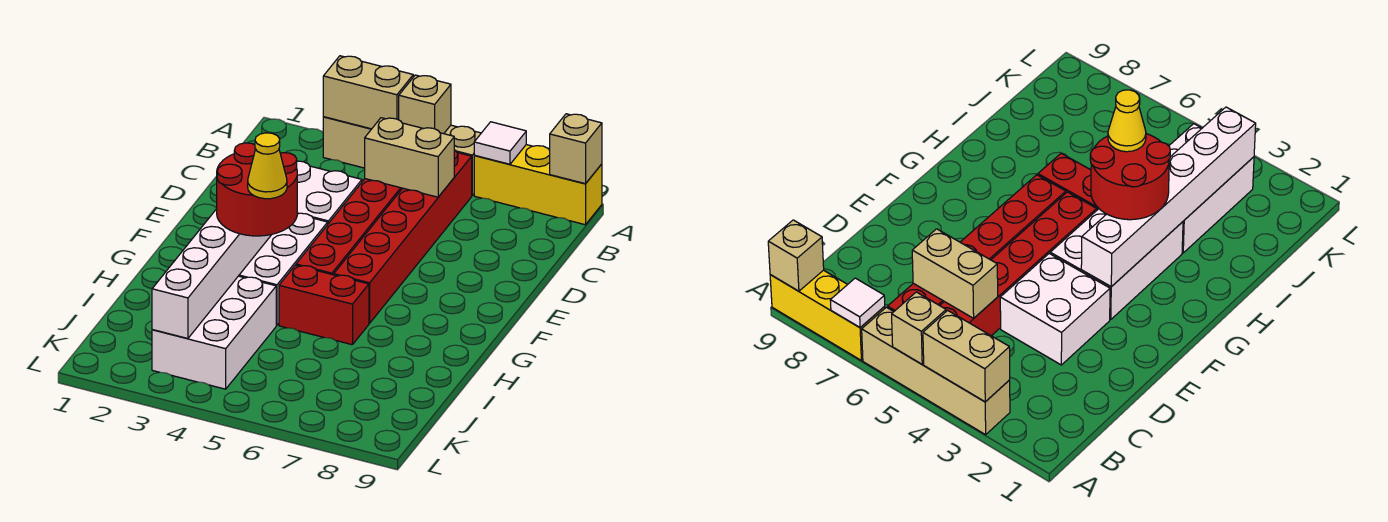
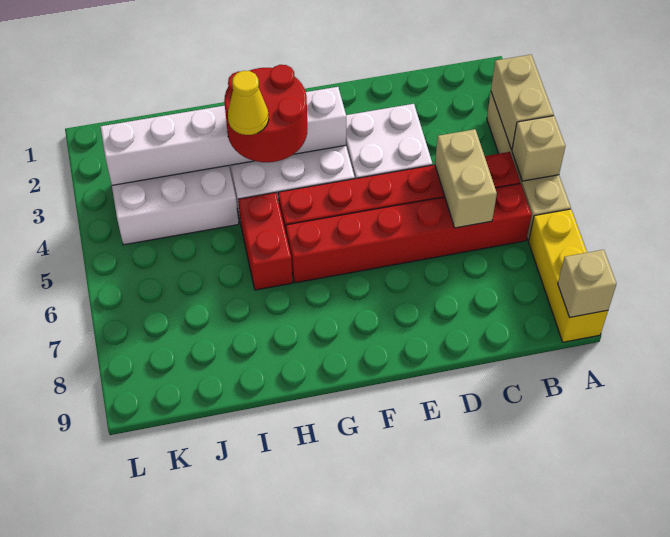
white tile A7 level 2 -> none

